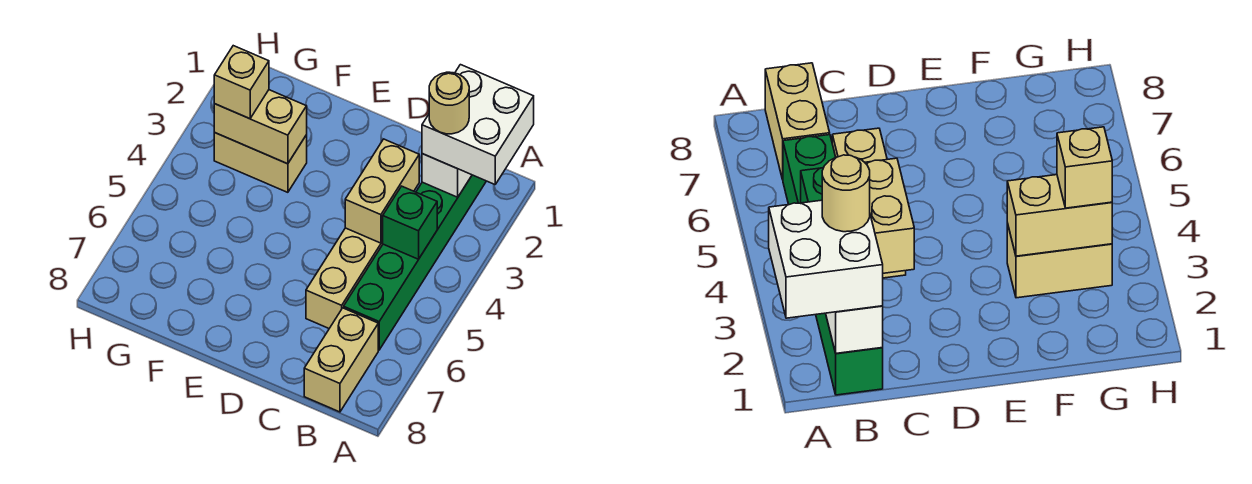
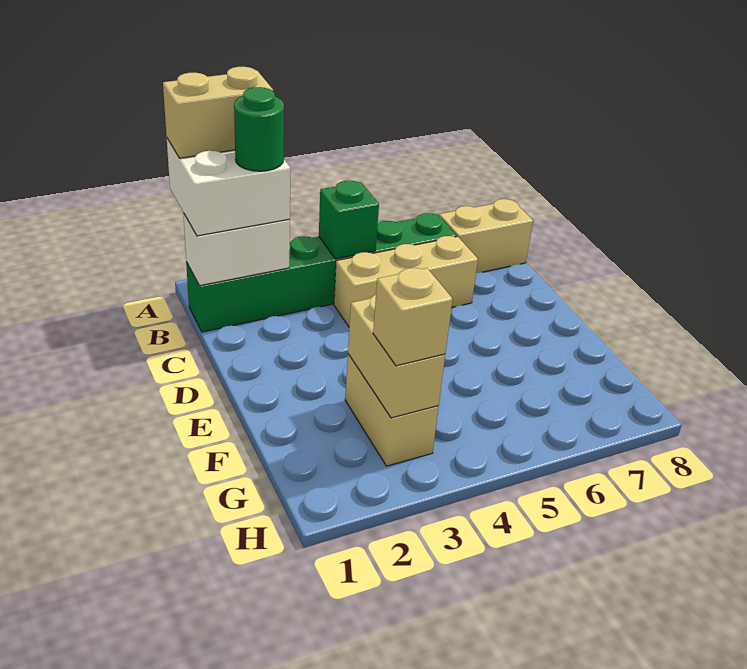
tan round brick B2 level 4 -> green round brick B2 level 4
tan brick C3:C4 level 2 -> tan brick A1:A2 level 4

